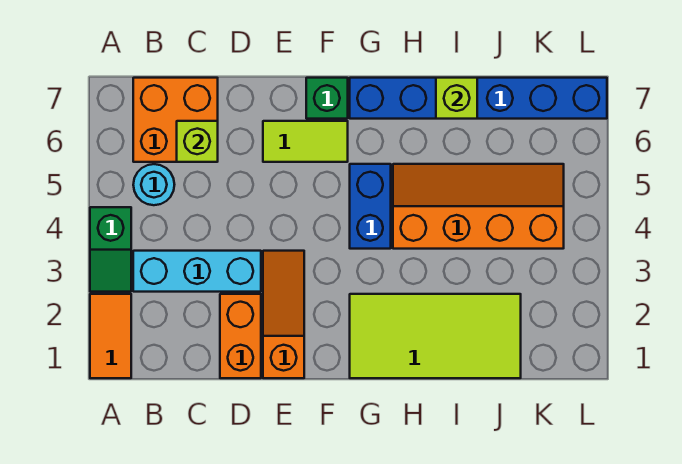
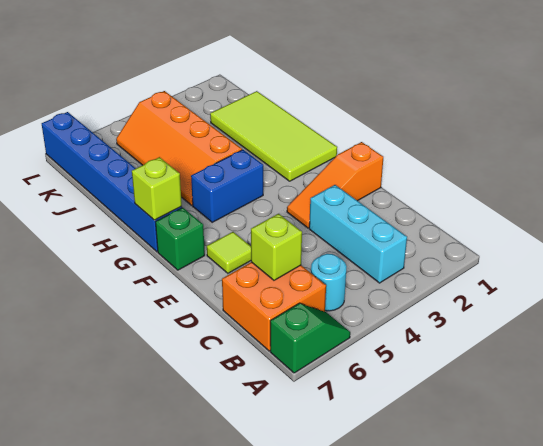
orange tile A1:A2 level 1 -> none
green slope A3:A4 level 1 top 4 -> green slope A6:A7 level 1 top 7
orange brick D1:D2 level 1 -> none
lime tile E6:F6 level 1 -> lime tile E6 level 1
lime brick I7 level 2 -> lime brick G7 level 2

